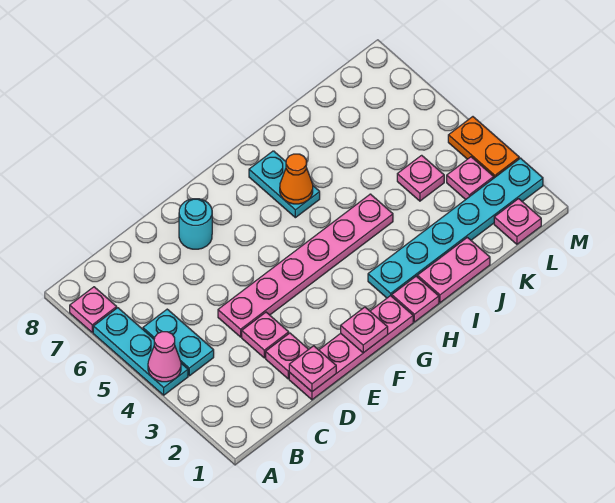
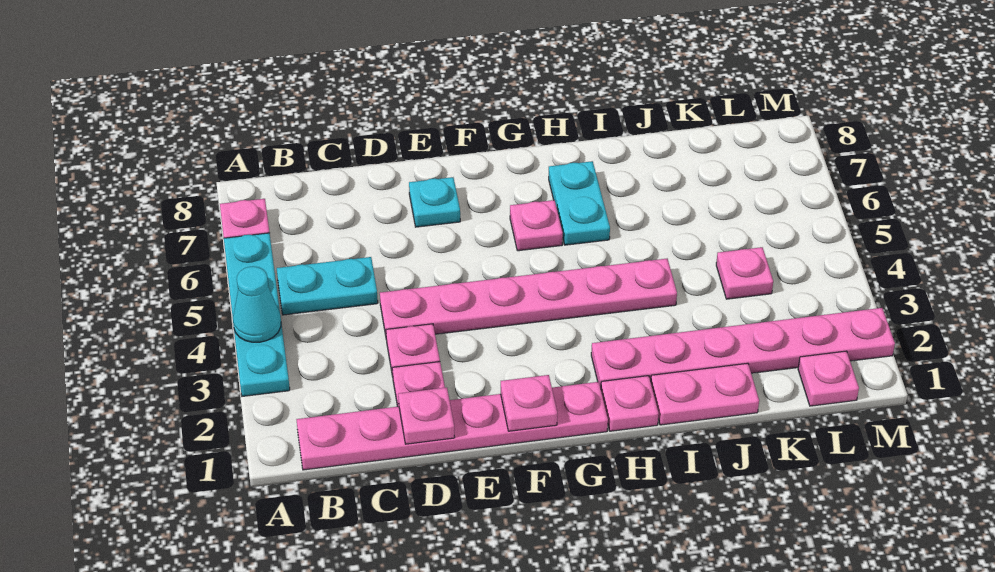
cyan plate A4:A6 level 1 -> cyan plate A3:A6 level 1
pink cone A4 level 2 -> cyan cone A4 level 2
cyan plate B4:B5 level 1 -> cyan plate B5:C5 level 1
pink plate D1:G1 level 1 -> pink plate B1:G1 level 1
cyan round brick E7 level 1 -> cyan plate E7 level 1
cyan plate H2:M2 level 1 -> pink plate H2:M2 level 1
orange cone H6 level 2 -> none
pink plate L3 level 1 -> pink plate G6 level 1
orange plate M3:M4 level 1 -> none

